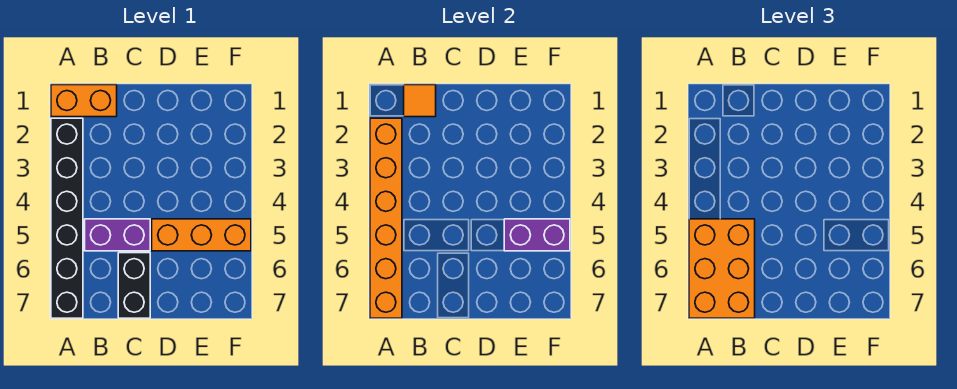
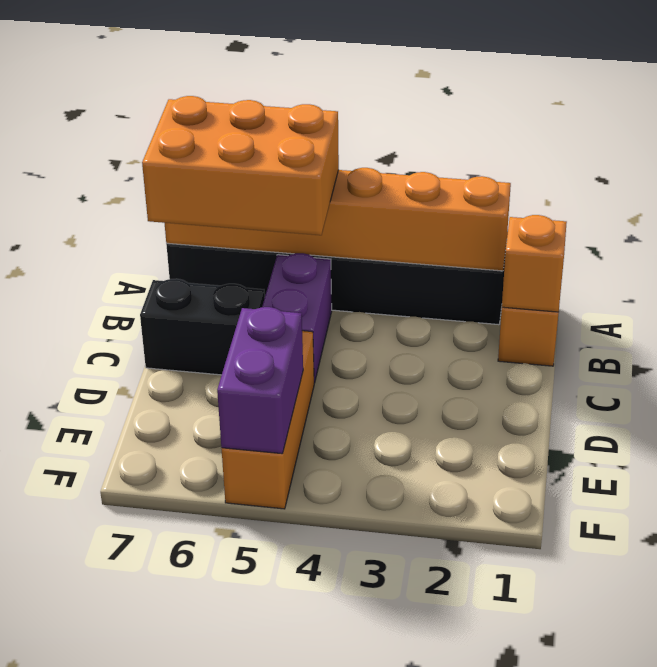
orange tile B1 level 2 -> orange brick B1 level 2

